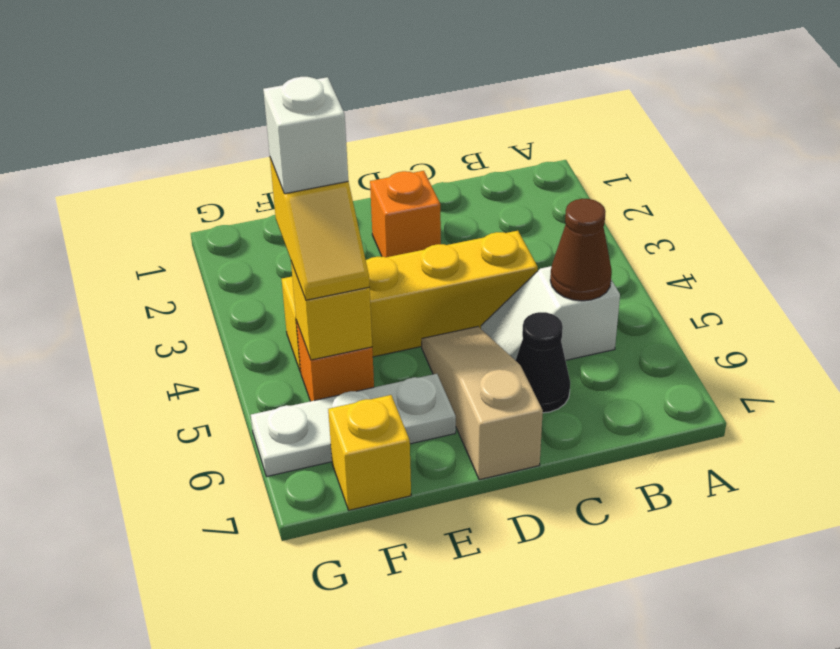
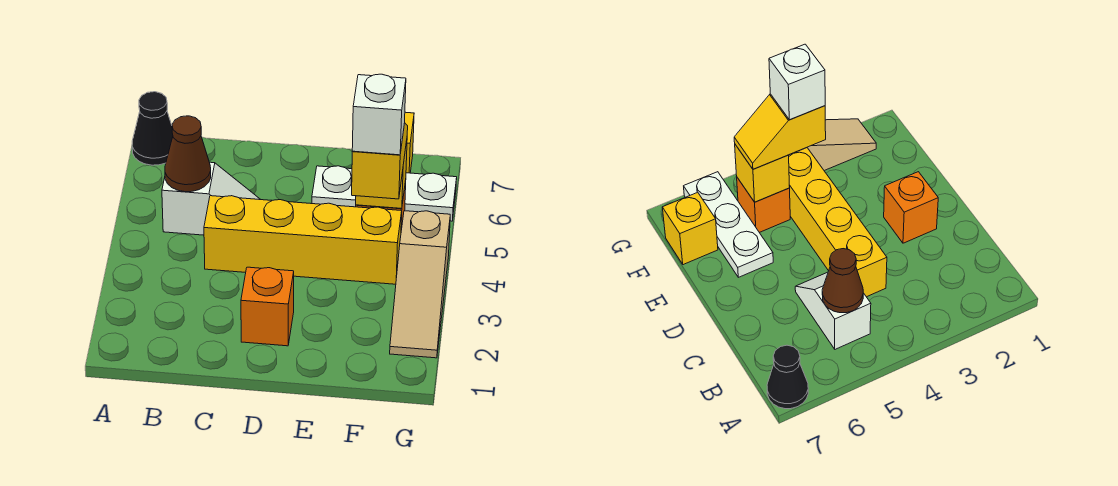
black cone C6 level 1 -> black cone A7 level 1
tan slope D5:D7 level 1 top 7 -> tan slope G2:G4 level 1 top 4

